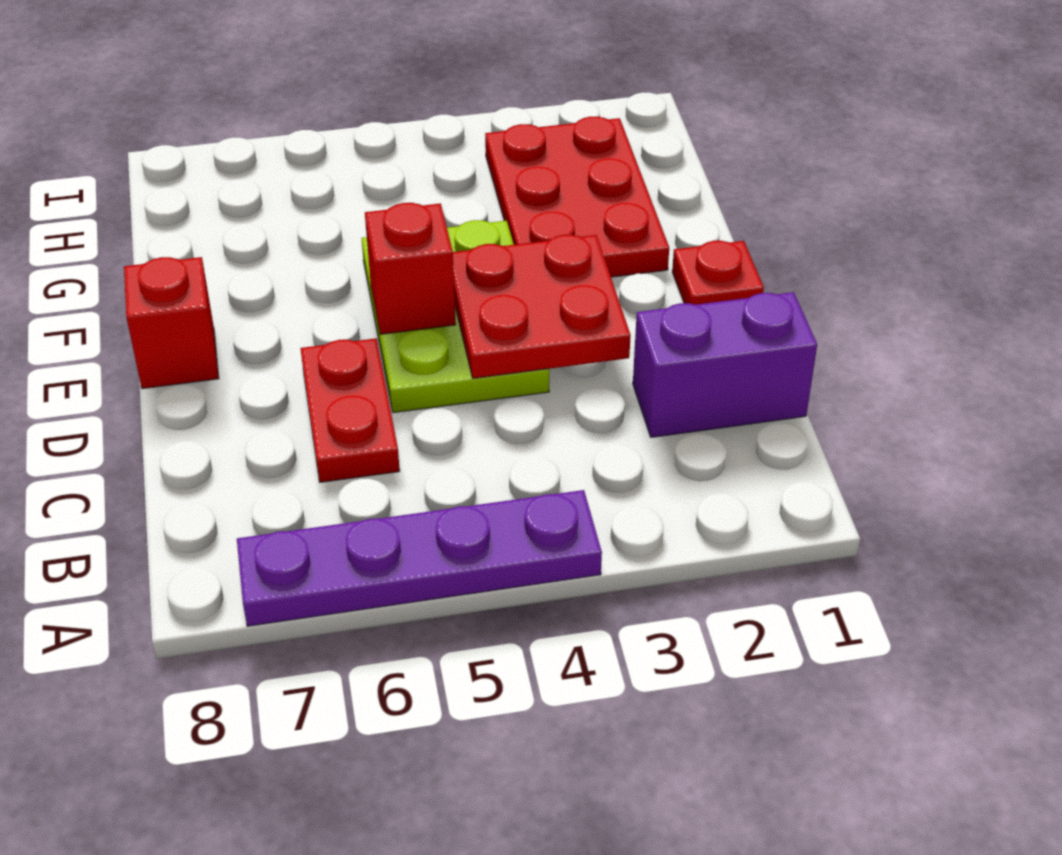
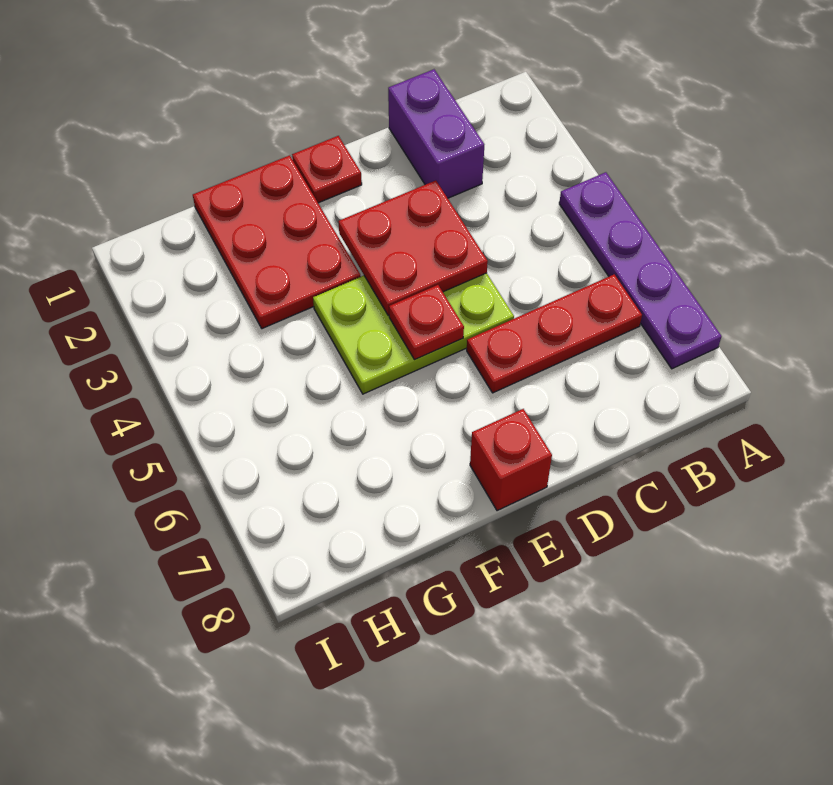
red plate C6:D6 level 1 -> red plate B6:D6 level 1
red brick E5 level 2 -> red plate E5 level 2
red plate F2:H3 level 1 -> red plate F1:G3 level 1

